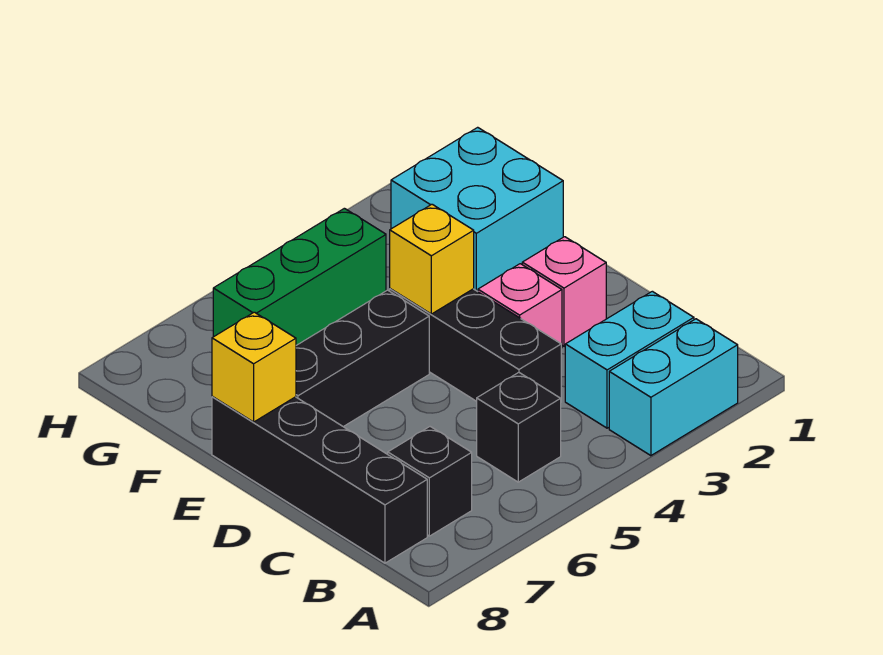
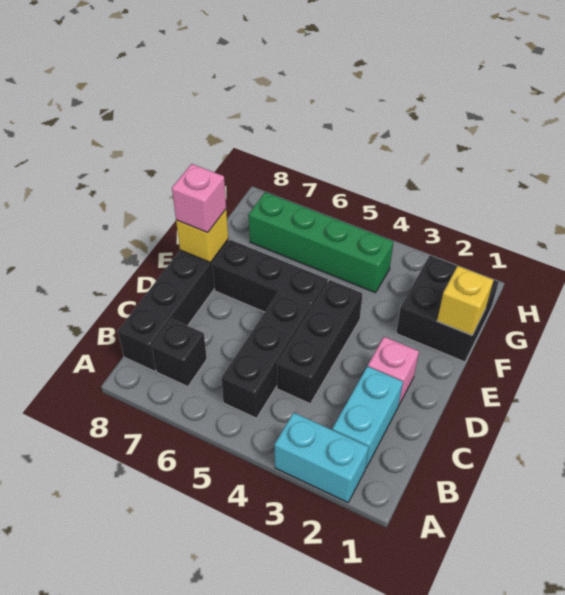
cyan brick B2:B3 level 1 -> cyan brick B2:C2 level 1
black brick B5 level 1 -> black brick B5:D5 level 1
pink brick D3 level 1 -> pink brick E8 level 3
yellow brick E4 level 2 -> yellow brick F1 level 2
cyan brick F1:G2 level 1 -> black brick F1:G2 level 1
green brick G4:G6 level 1 -> green brick G4:G7 level 1

